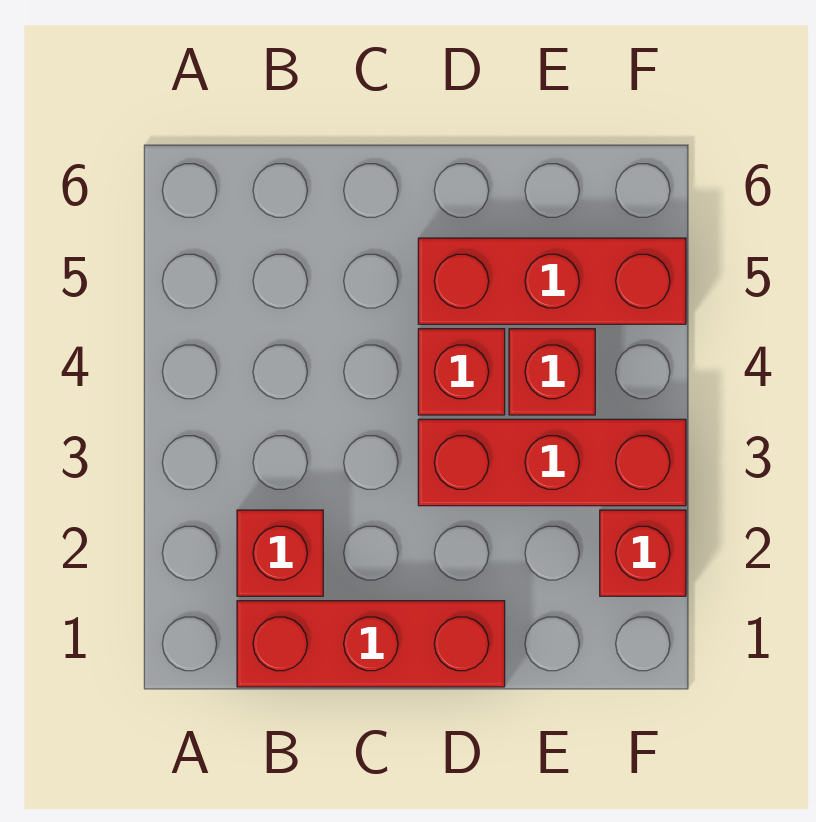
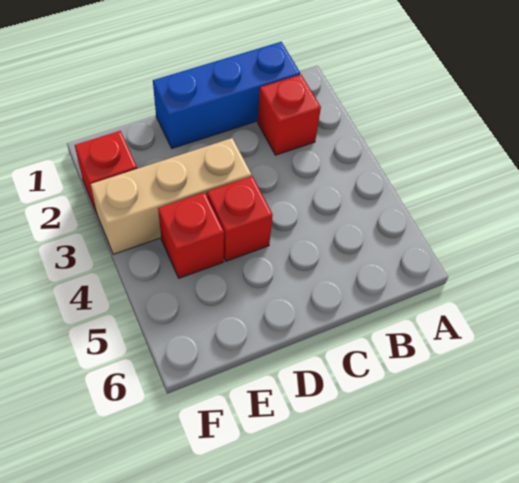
red brick B1:D1 level 1 -> blue brick B1:D1 level 1
red brick D3:F3 level 1 -> tan brick D3:F3 level 1
red brick D5:F5 level 1 -> none

